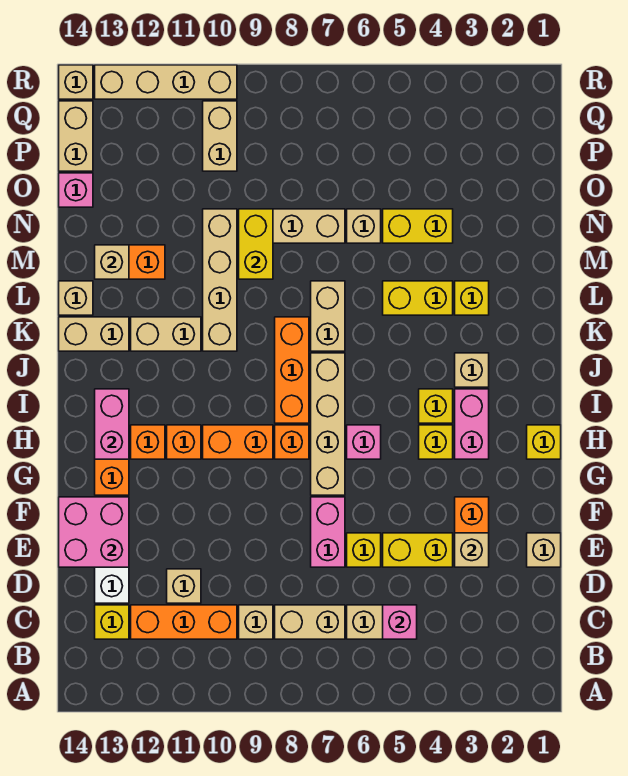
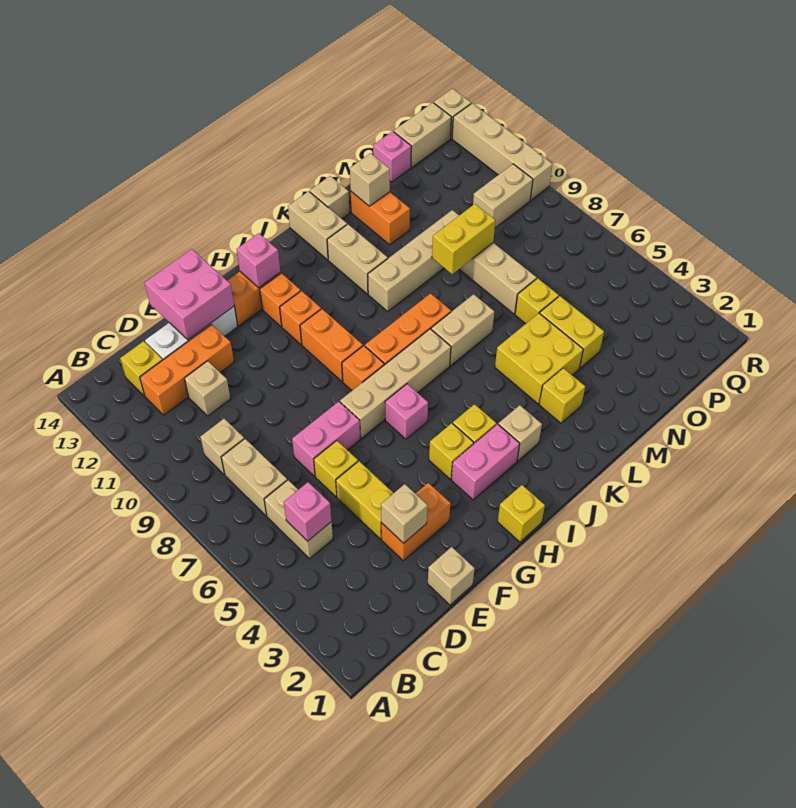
orange brick C10:C12 level 1 -> orange brick C12:E12 level 1
pink brick H13:I13 level 2 -> pink brick H13 level 2
yellow brick L4:L5 level 1 -> yellow brick L4:M5 level 1
tan brick N6 level 1 -> yellow brick N6 level 1

